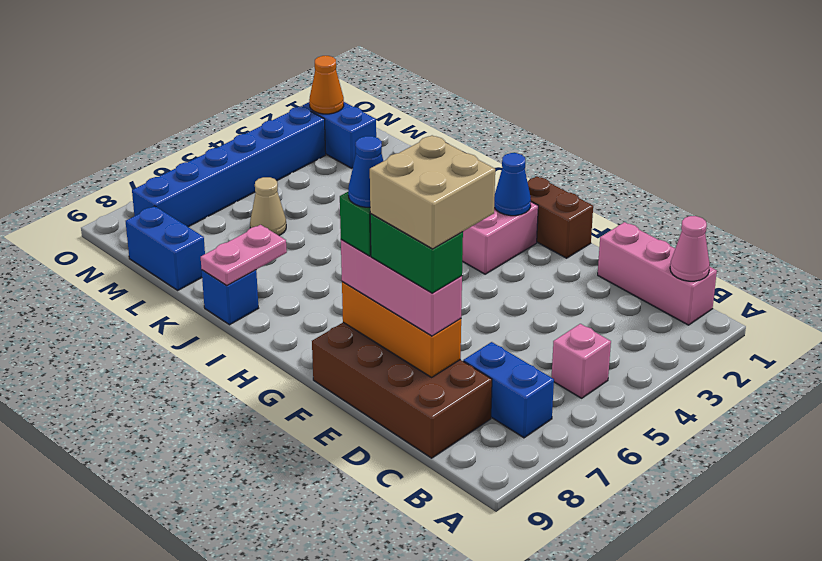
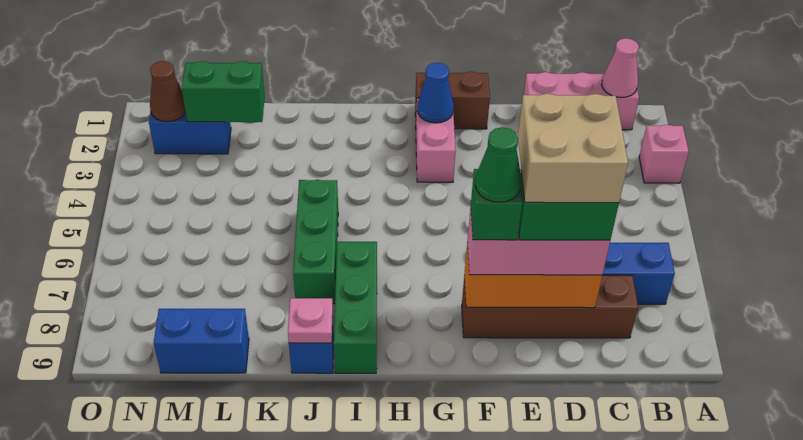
pink brick B5 level 1 -> pink brick A3 level 1
brown brick C8:F9 level 1 -> brown brick C8:F8 level 1
blue cone F8 level 5 -> green cone F8 level 5
none -> green brick I7:I9 level 1
none -> green brick J5:J7 level 1
pink plate J8:J9 level 2 -> pink plate J9 level 2
none -> green brick L2:M2 level 2
tan cone L6 level 1 -> none
orange cone N2 level 2 -> brown cone N2 level 2
blue brick N3:N8 level 1 -> none

